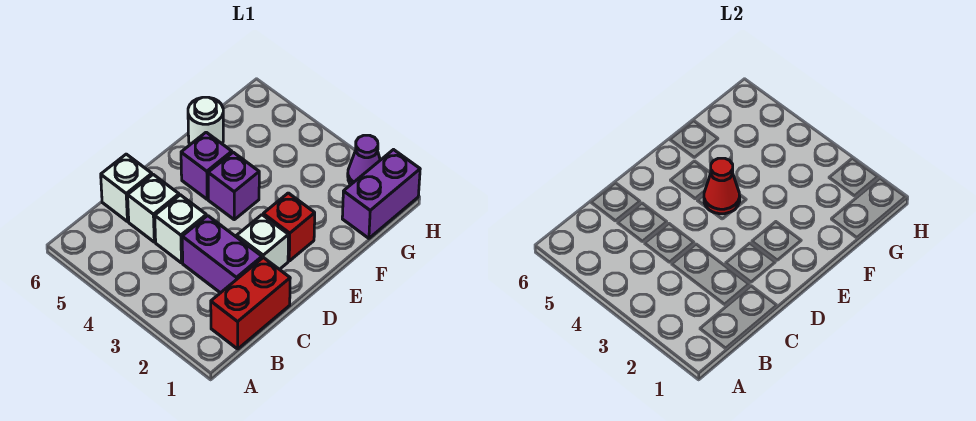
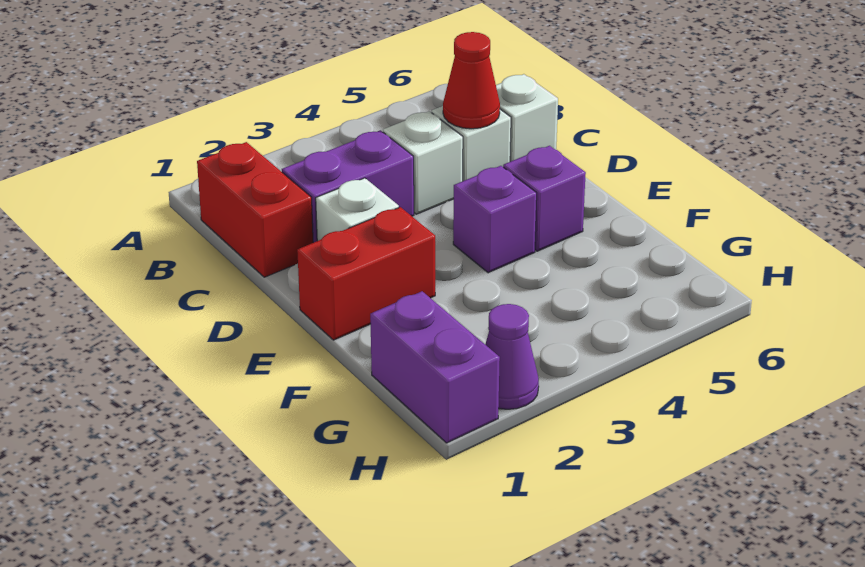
red brick E2 level 1 -> red brick E1:E2 level 1
red cone E4 level 2 -> red cone C5 level 2
white round brick F6 level 1 -> none

